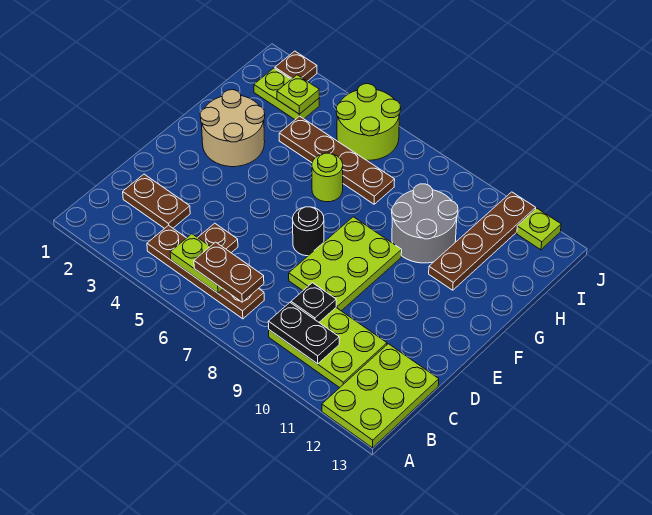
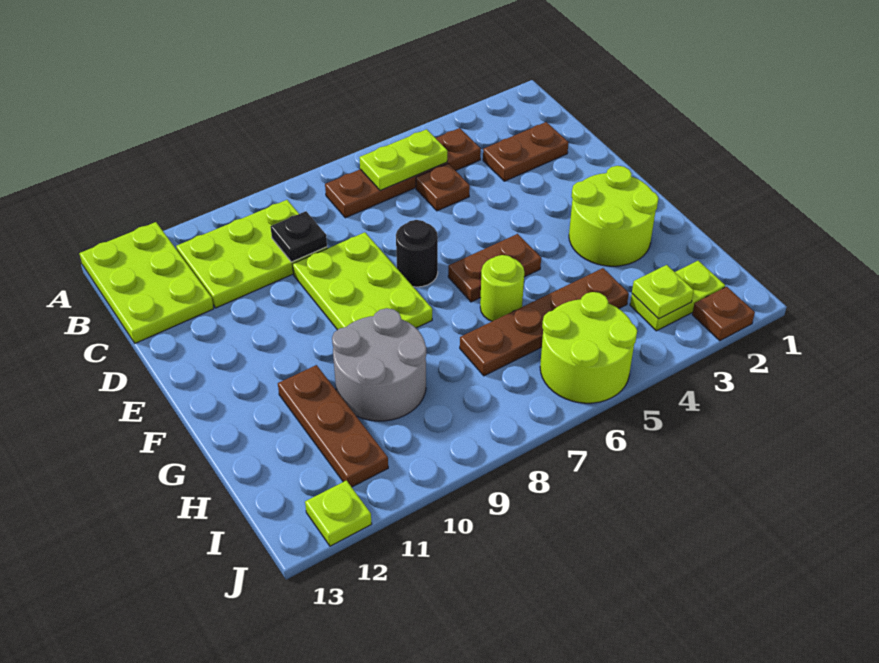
brown plate B6:B7 level 3 -> brown plate F5:F6 level 1
black plate B9:B10 level 2 -> none
tan round brick F2:G3 level 1 -> lime round brick F2:G3 level 1
brown plate G11:J11 level 1 -> brown plate G11:I11 level 1

